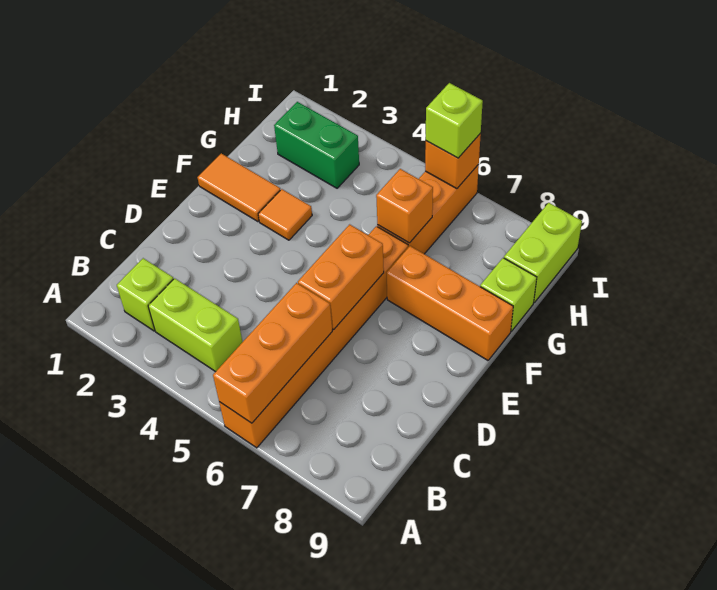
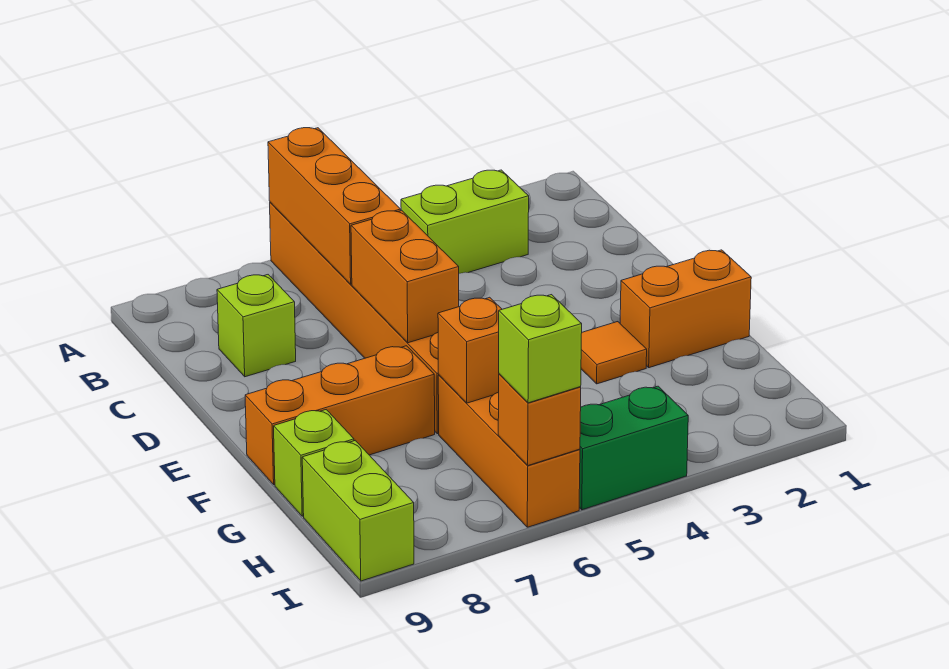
lime brick B2 level 1 -> lime brick C8 level 1
orange tile F1:F2 level 1 -> orange brick F1:F2 level 1
green brick H2:H3 level 1 -> green brick I4:I5 level 1

